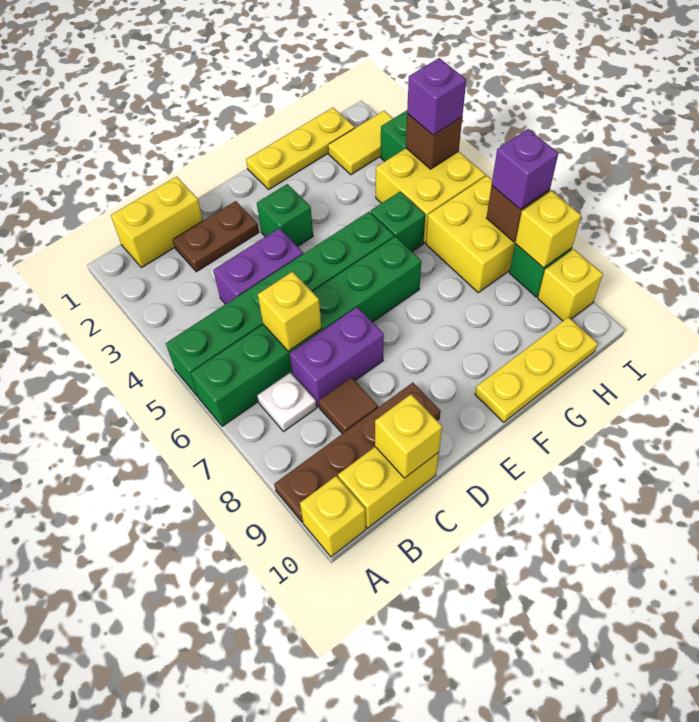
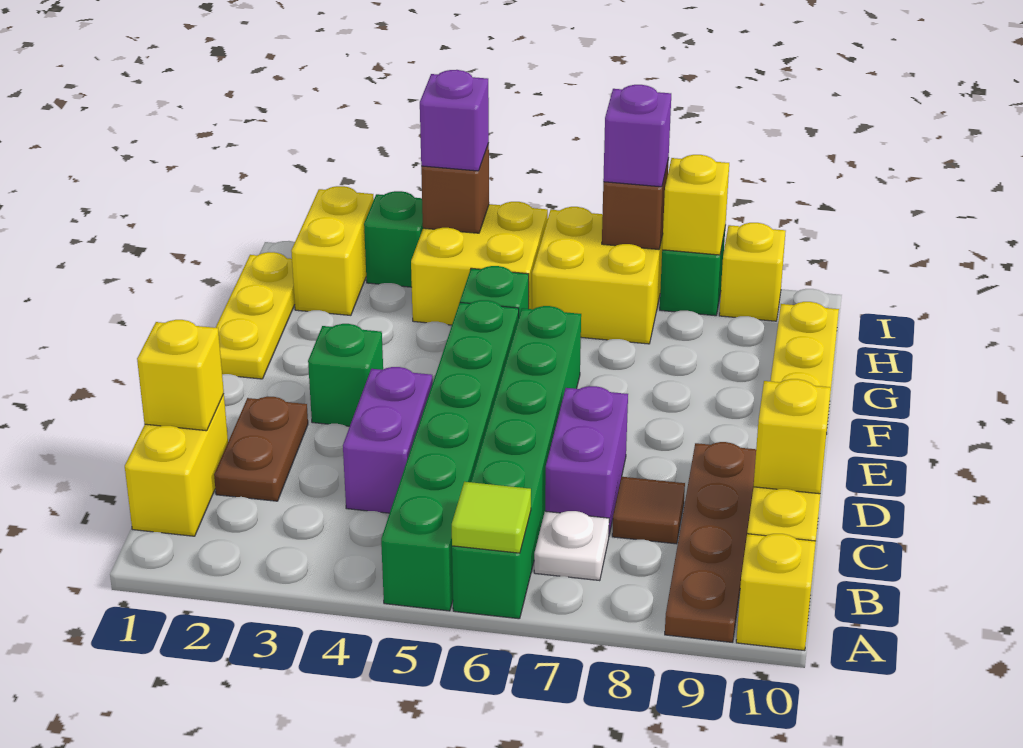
none -> lime tile A6 level 2
yellow brick C6 level 2 -> yellow brick C1 level 2
yellow tile H2:I2 level 1 -> yellow brick H2:I2 level 1

